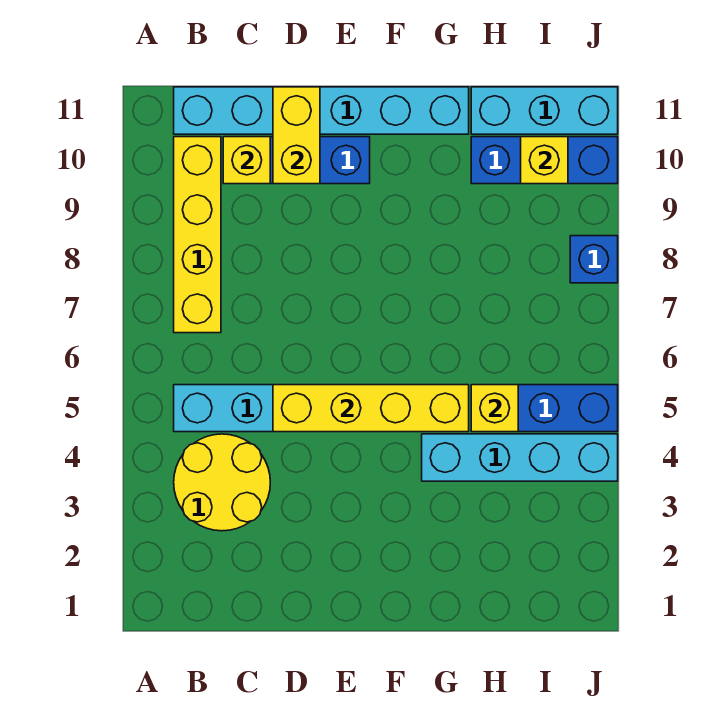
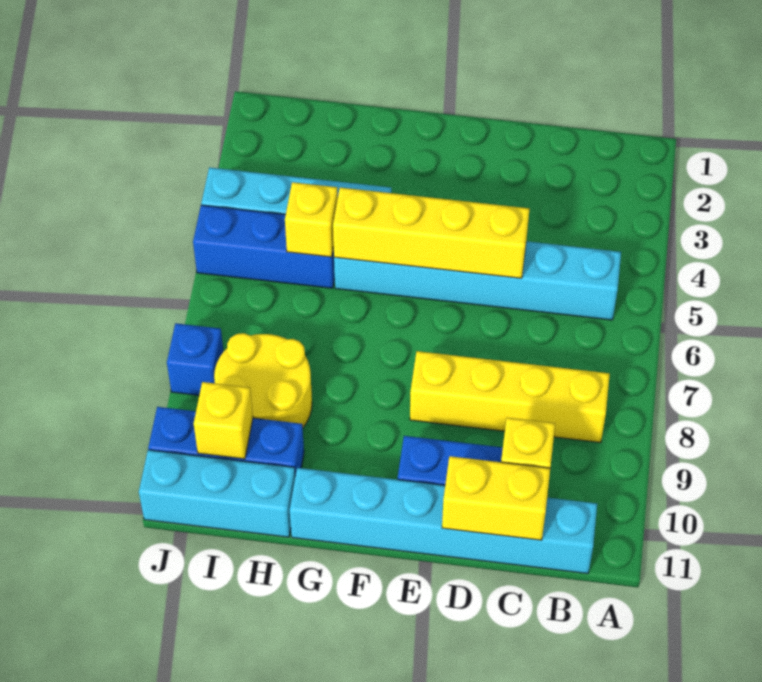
yellow round brick B3:C4 level 1 -> yellow round brick H8:I9 level 1
yellow brick B7:B10 level 1 -> yellow brick B8:E8 level 1
yellow brick D10:D11 level 2 -> yellow brick C11:D11 level 2

